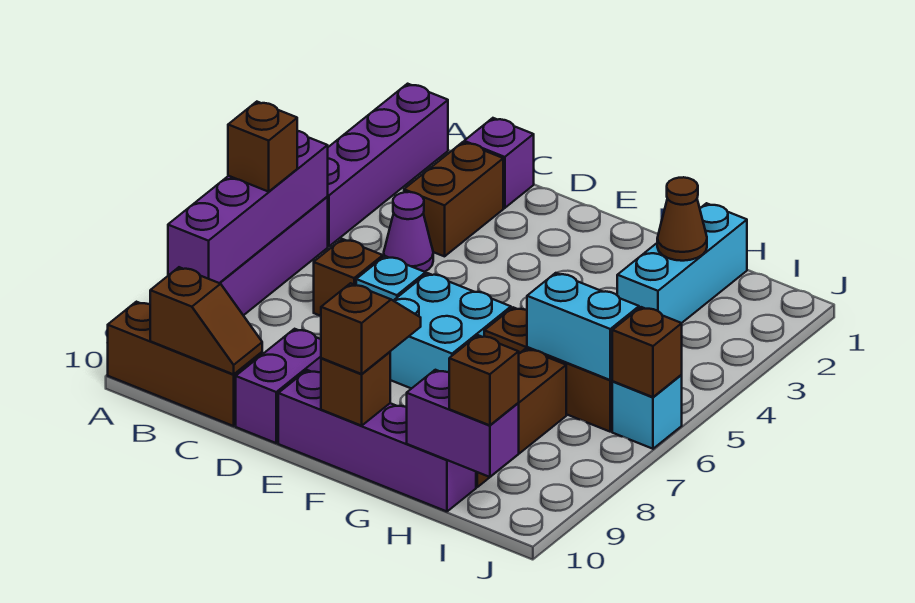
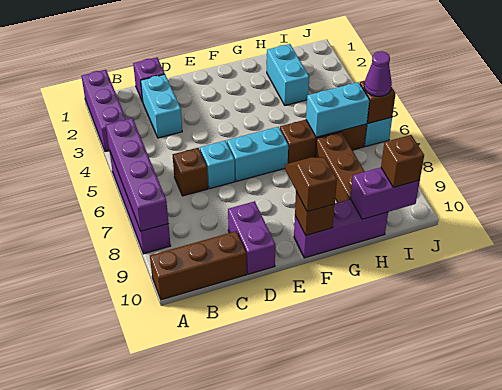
purple brick A1:A4 level 1 -> purple brick A1:A3 level 1
brown brick A6 level 3 -> none
brown slope B10:C10 level 2 top B -> none
brown brick C2:C3 level 1 -> cyan brick C2:C3 level 1
purple cone C4 level 1 -> purple cone J6 level 3
cyan brick E6:F7 level 1 -> cyan brick E6:F6 level 1
purple brick E10:H10 level 1 -> purple brick F10:H10 level 1
cyan brick H1:H3 level 1 -> cyan brick H2:H3 level 1
brown cone H2 level 2 -> none

